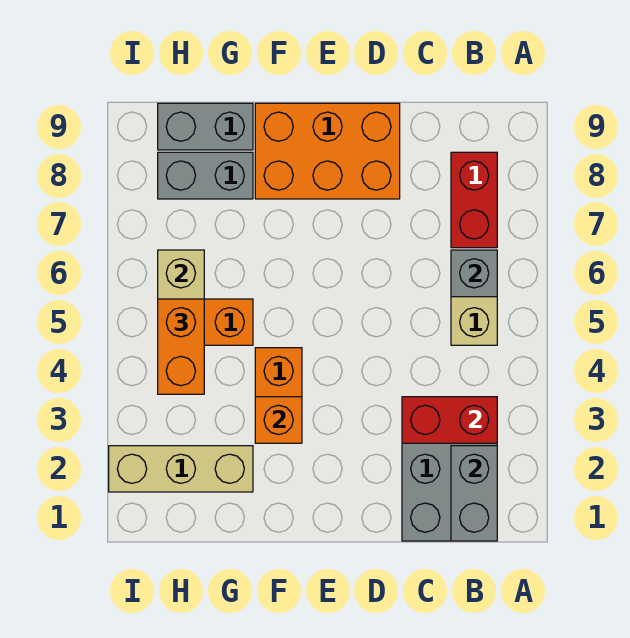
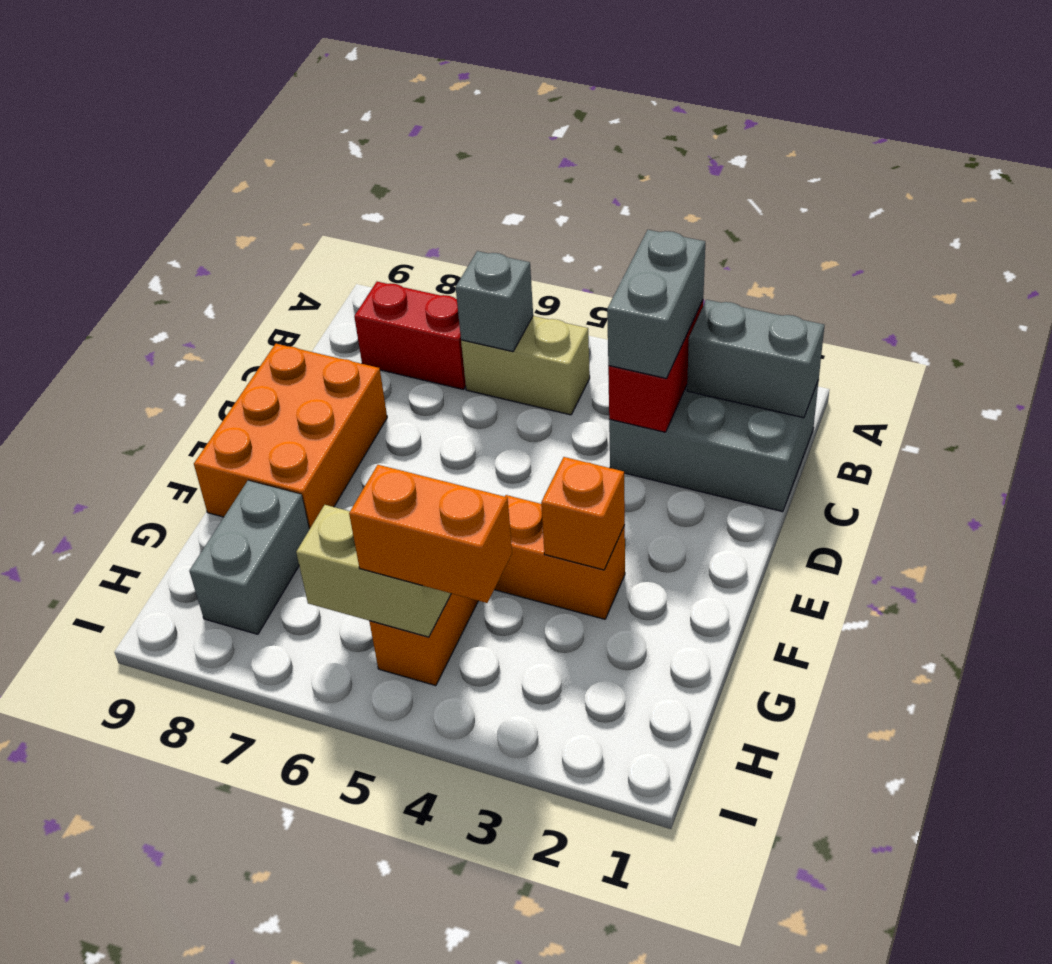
tan brick G2:I2 level 1 -> none
grey brick G9:H9 level 1 -> grey brick B3:C3 level 3

